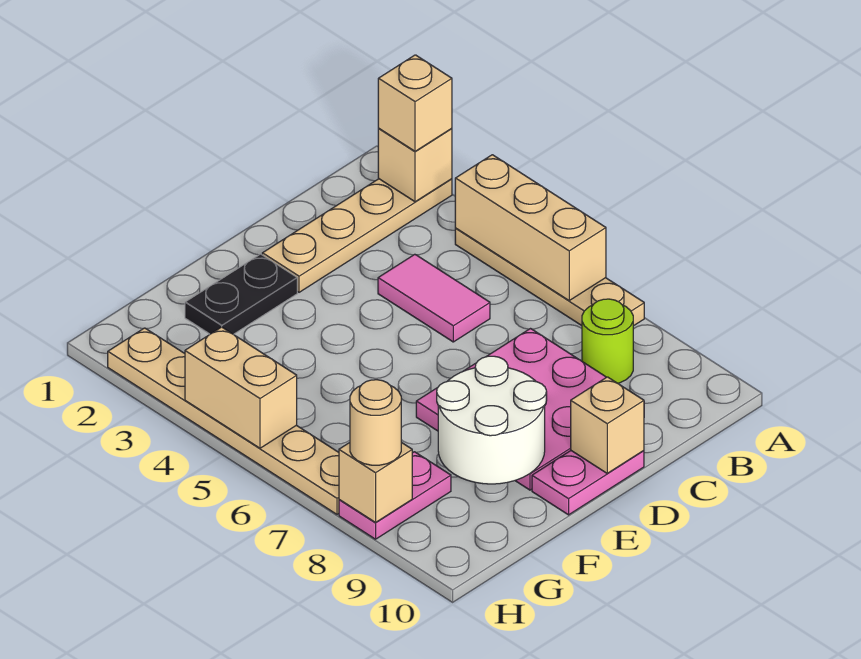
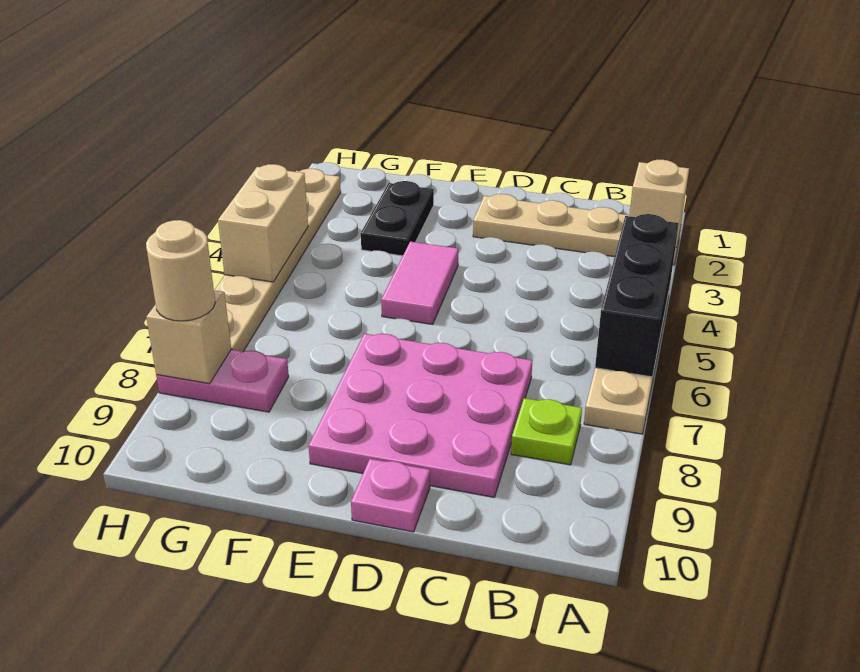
tan brick A2 level 3 -> none
tan brick A4:A6 level 2 -> black brick A4:A6 level 2
lime round brick B8 level 1 -> lime plate B8 level 1
pink tile C4:C5 level 1 -> pink tile E4:E5 level 1
pink plate D10:E10 level 1 -> pink plate D10 level 1
tan brick D10 level 2 -> none
black plate E2:F2 level 1 -> black plate F2:F3 level 1
white round brick E8:F9 level 2 -> none

